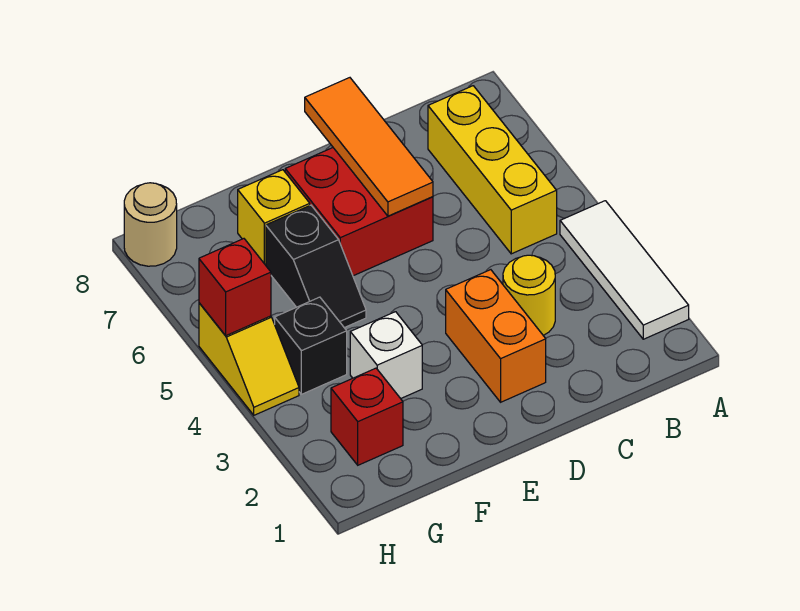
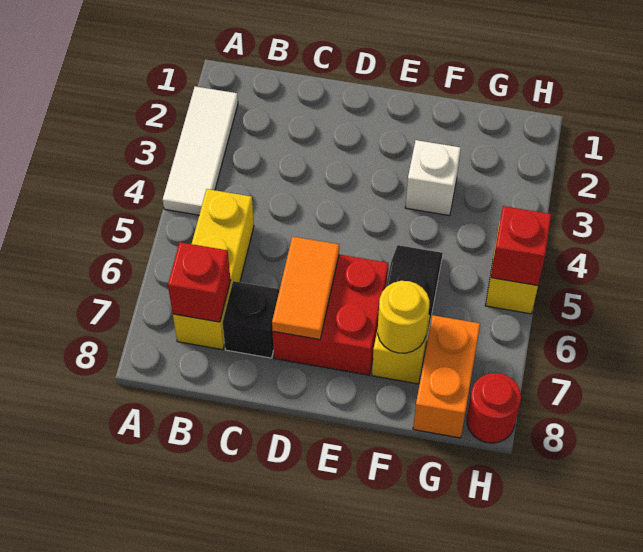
yellow round brick C3 level 1 -> yellow round brick F7 level 2
orange brick D2:D3 level 1 -> orange brick G7:G8 level 1
orange tile D6:D8 level 2 -> orange tile D6:D7 level 2
red brick G2 level 1 -> red brick B7 level 2
black brick G4 level 1 -> black brick C7 level 1
tan round brick H8 level 1 -> red round brick H8 level 1

